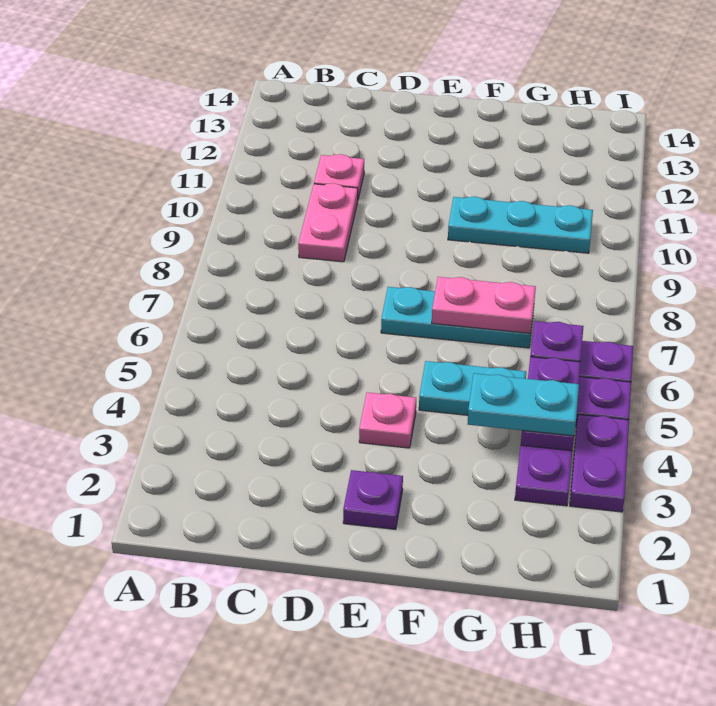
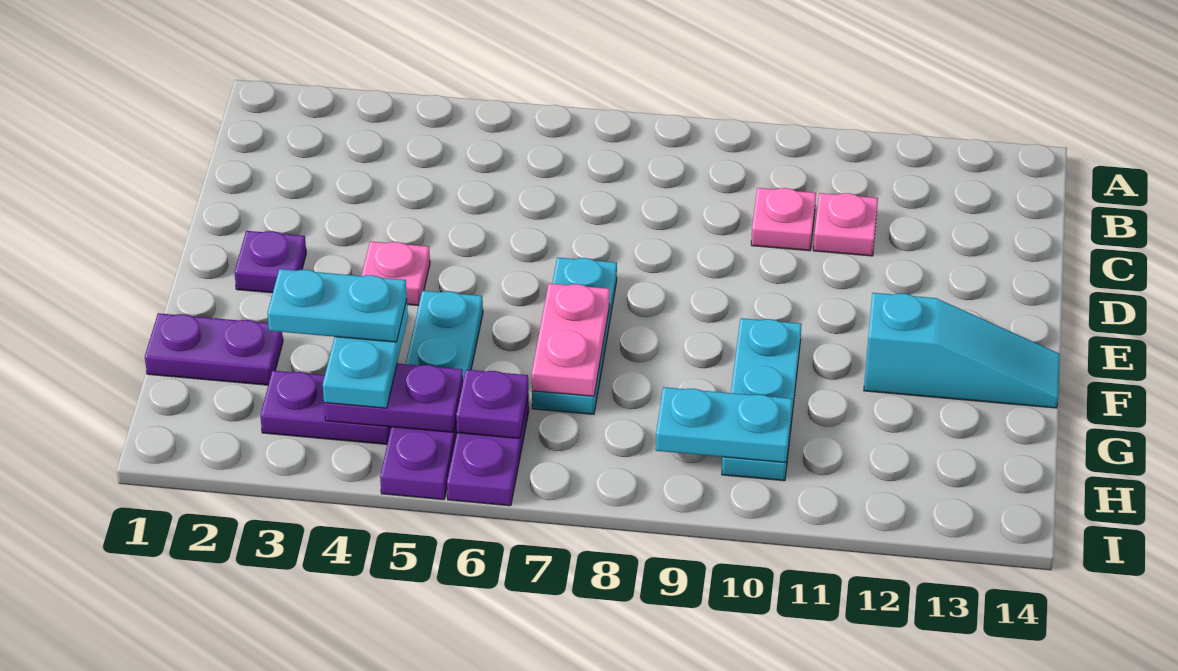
pink plate C9:C10 level 1 -> pink plate C10 level 1
none -> cyan slope F12:F14 level 1 top 12
none -> cyan plate G3:G4 level 4
none -> cyan plate H9:H10 level 2
purple plate I3:I4 level 1 -> purple plate G1:G2 level 1

